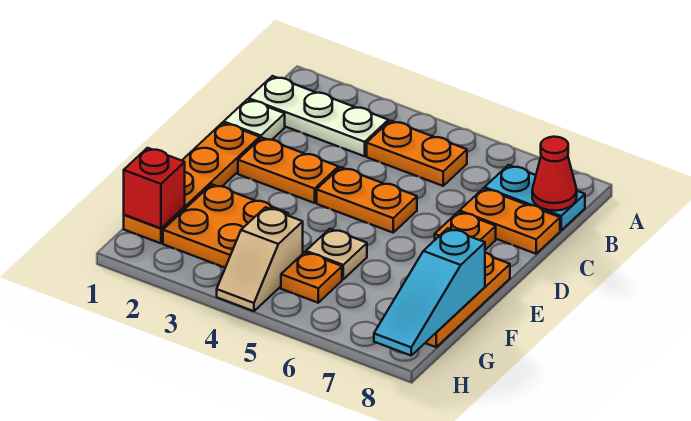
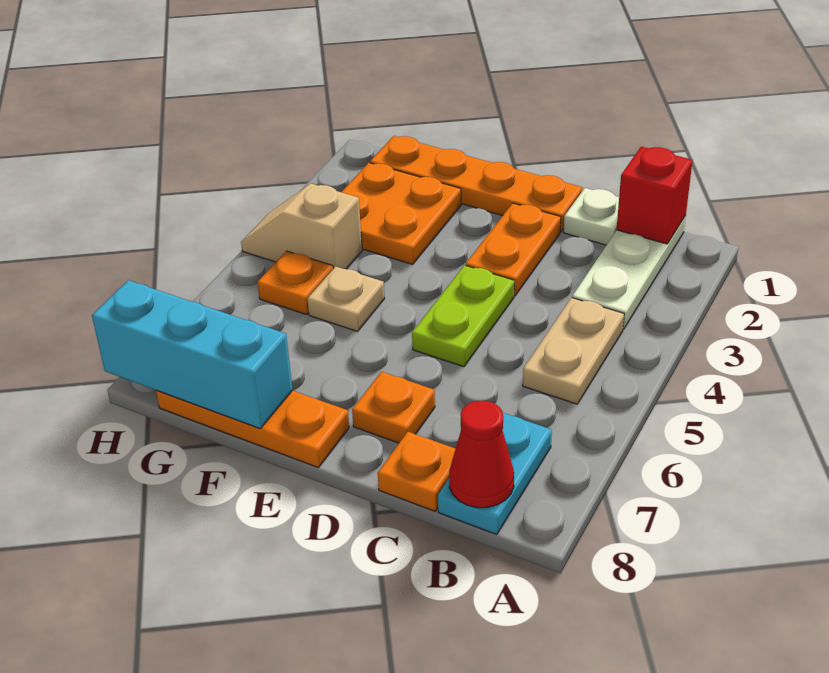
orange plate B4:B5 level 1 -> tan plate B4:B5 level 1
orange plate C7:C8 level 1 -> orange plate C8 level 1
orange plate D4:D5 level 1 -> lime plate D4:D5 level 1
cyan slope F8:H8 level 2 top F -> cyan brick F8:H8 level 2
red brick G1 level 2 -> red brick B1 level 2

